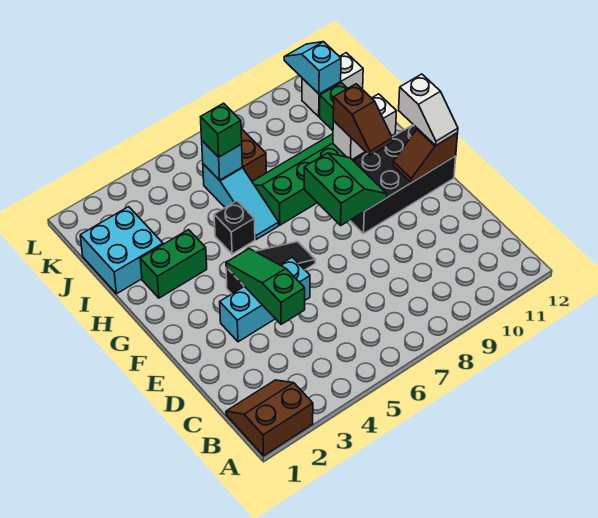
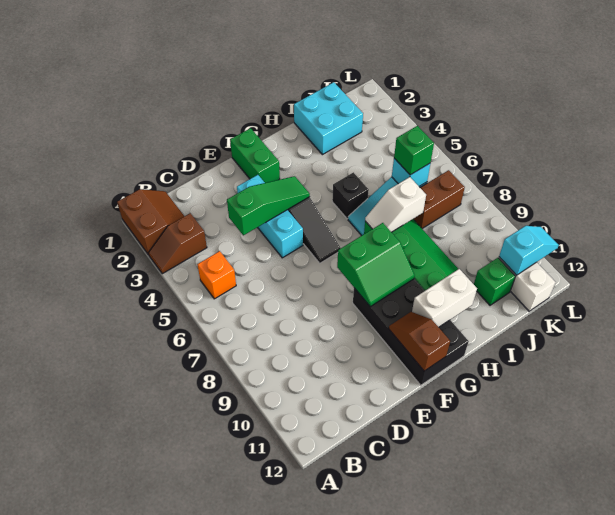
none -> orange brick B5 level 1
white slope F12:G12 level 3 top G -> white slope H7:I7 level 2 top I
brown slope G10:H10 level 3 top H -> brown slope A3:B3 level 1 top B
green brick H2:H3 level 1 -> green brick F1:F2 level 1
white brick H10:H11 level 2 -> white brick G11:H11 level 2

